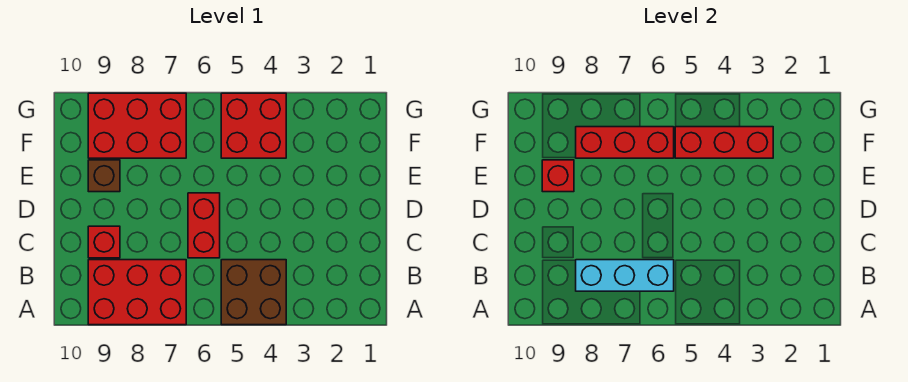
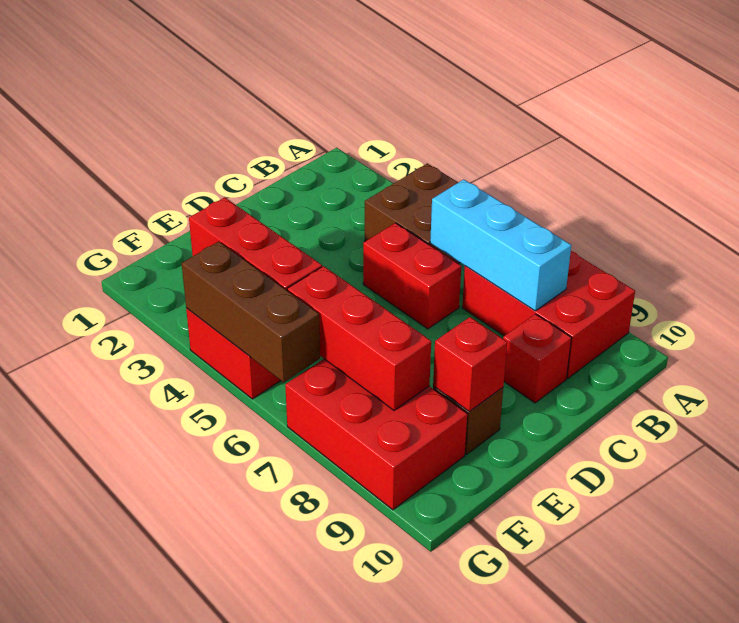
red brick C6:D6 level 1 -> red brick C5:C6 level 1
none -> brown brick G4:G6 level 2

